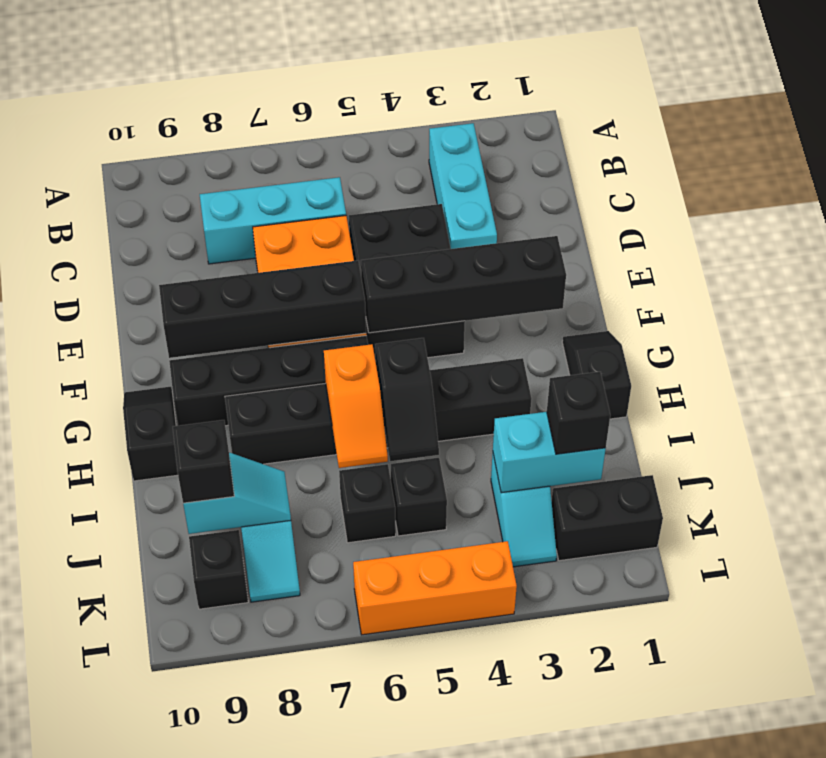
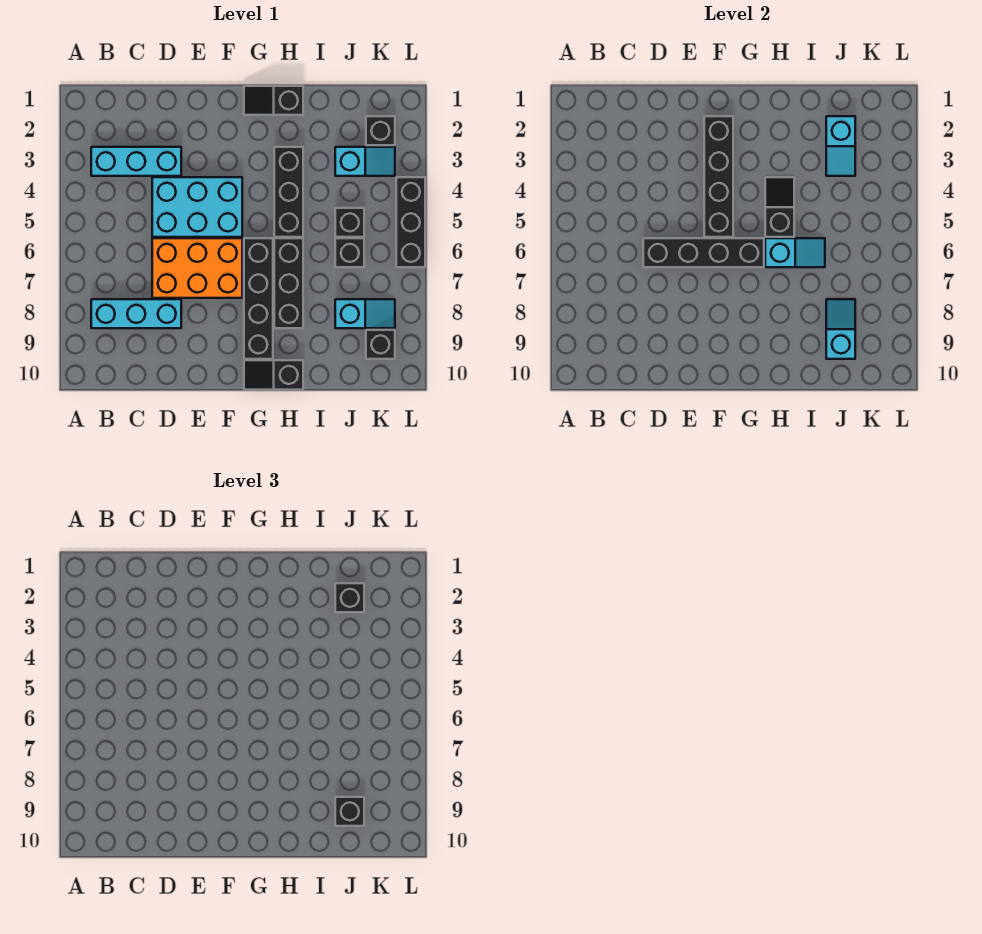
cyan brick C6:C8 level 1 -> cyan brick B8:D8 level 1
black brick D4:F5 level 1 -> cyan brick D4:F5 level 1
black brick F6:F9 level 2 -> black brick D6:G6 level 2
black slope H5:I5 level 2 top H -> black slope H4:H5 level 2 top 5
orange slope H6:I6 level 2 top H -> cyan slope H6:I6 level 2 top H
cyan brick J2:J3 level 2 -> cyan slope J2:J3 level 2 top 2
black brick K1:K2 level 1 -> black brick K2 level 1
orange brick L4:L6 level 1 -> black brick L4:L6 level 1

